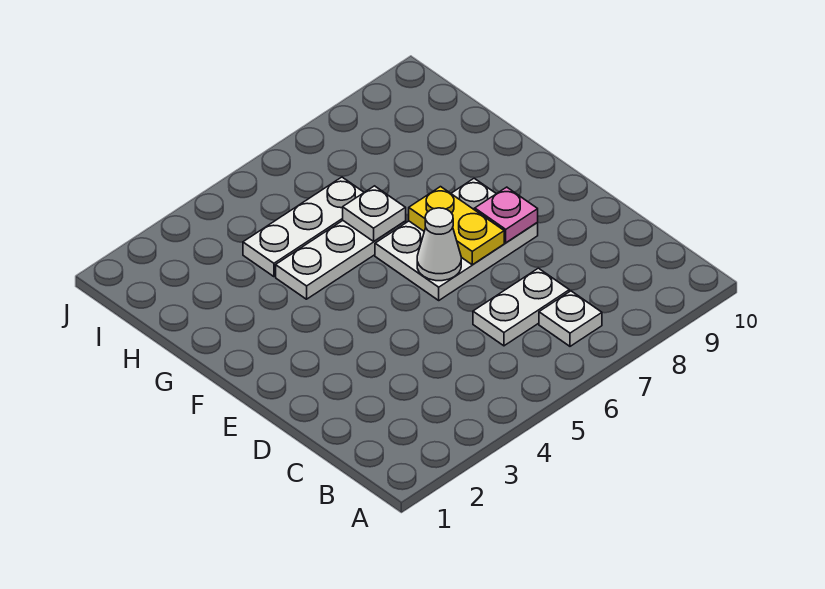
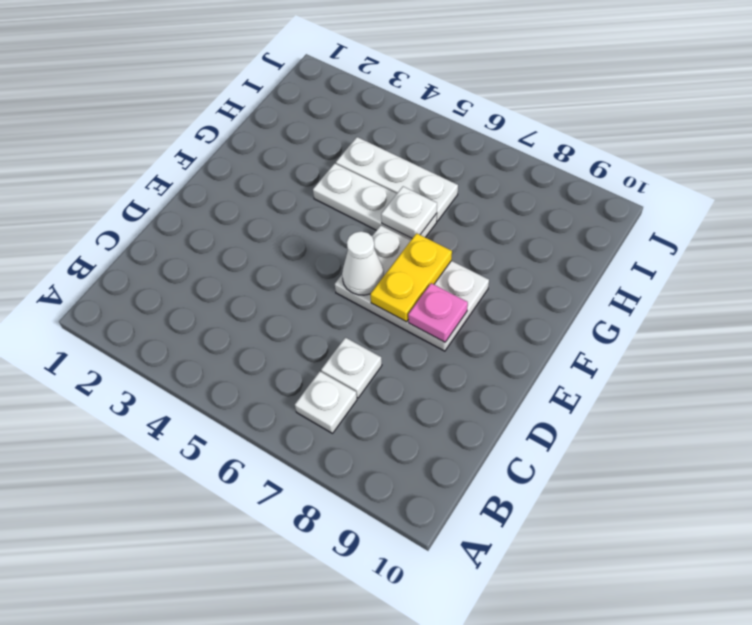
white plate C6:C7 level 1 -> white plate C7 level 1

